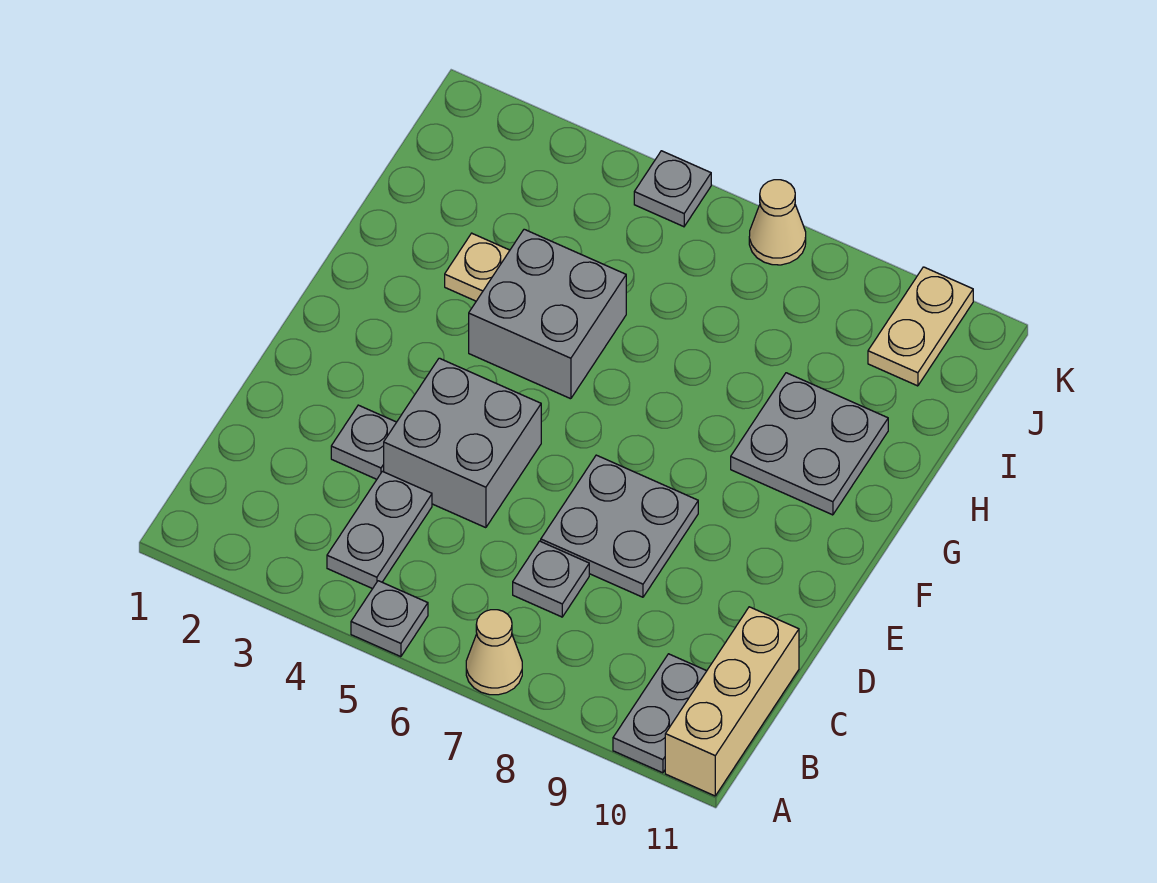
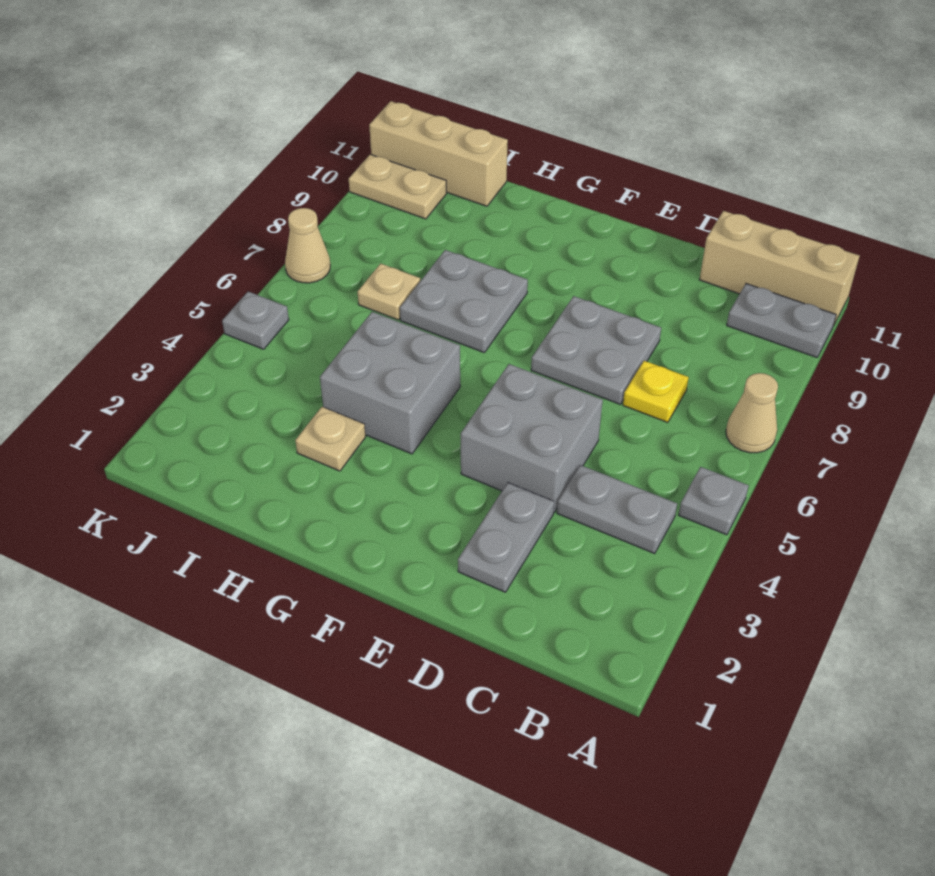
grey plate C7 level 1 -> yellow plate C7 level 1
grey plate D3 level 1 -> grey plate D2:D3 level 1
grey plate G9:H10 level 1 -> grey plate G7:H8 level 1
none -> tan plate I7 level 1
none -> tan brick I11:K11 level 1

